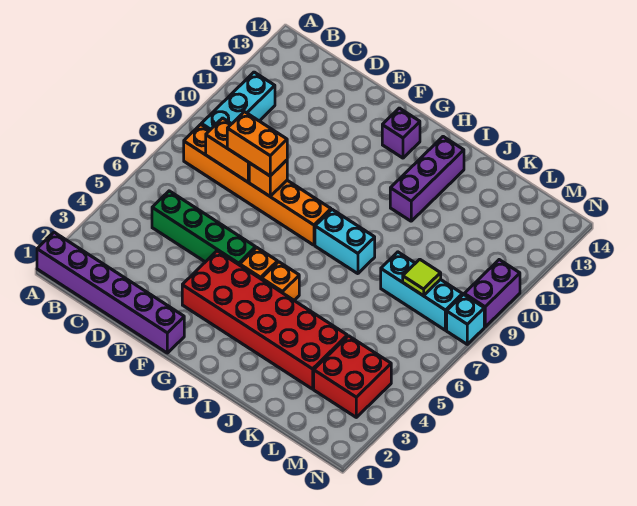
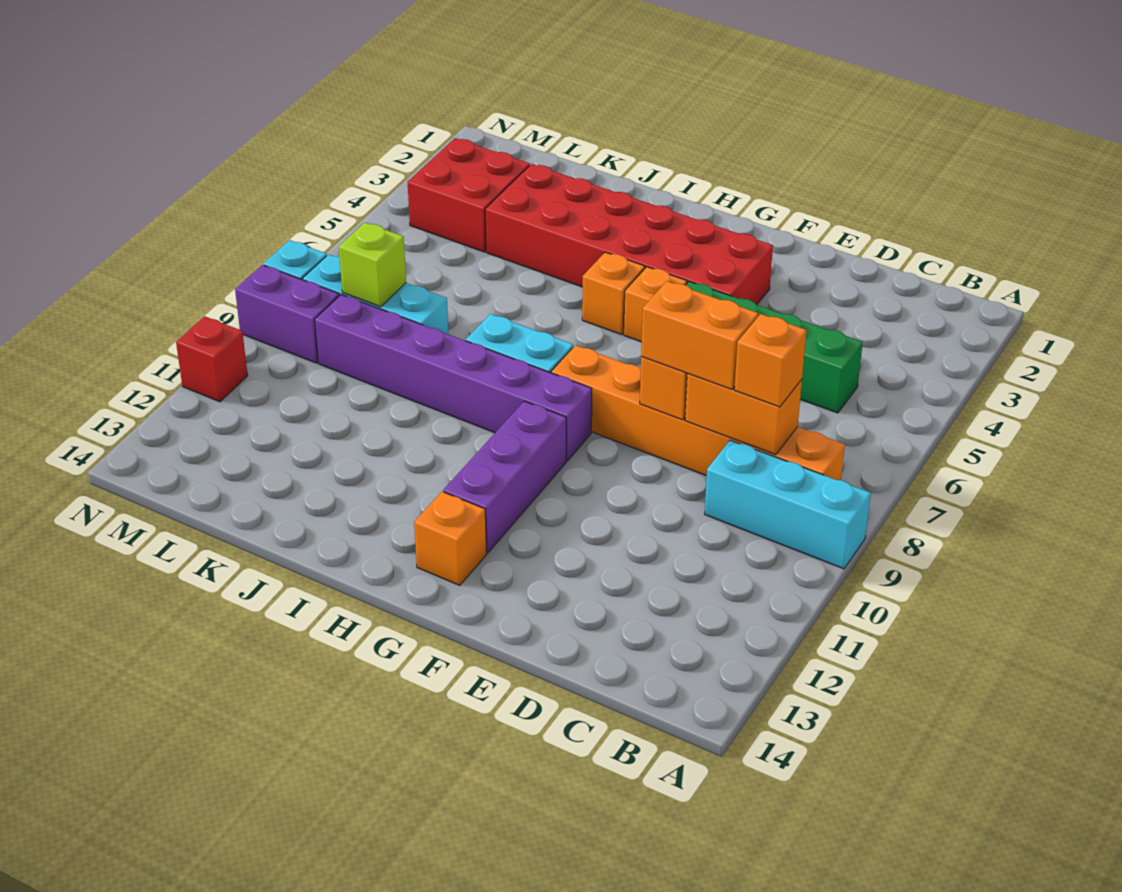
purple brick A1:F1 level 1 -> purple brick G9:L9 level 1
cyan brick B9:B11 level 1 -> cyan brick A9:C9 level 1
none -> orange brick C8 level 3
purple brick G13 level 1 -> orange brick G13 level 1
purple brick I11:I13 level 1 -> purple brick G10:G12 level 1
lime tile L8 level 2 -> lime brick L8 level 2
purple brick N9:N10 level 1 -> purple brick M9:N9 level 1
none -> red brick N11 level 1

